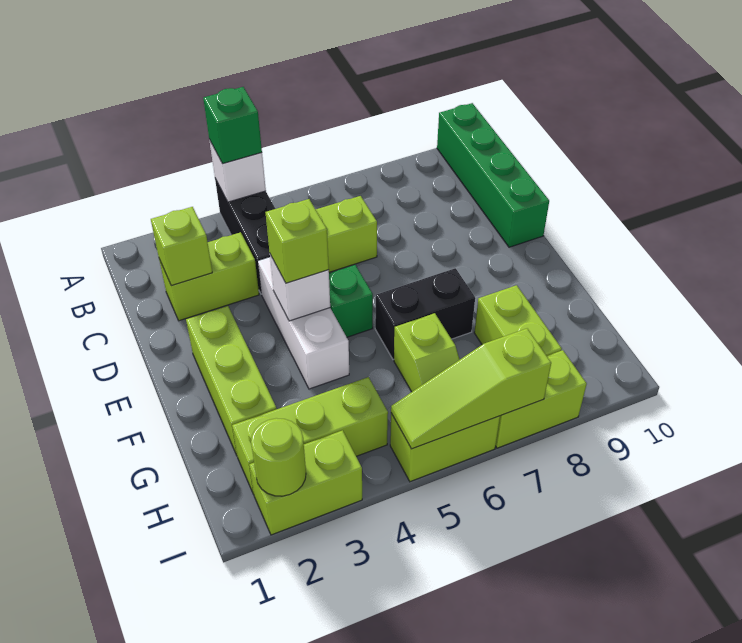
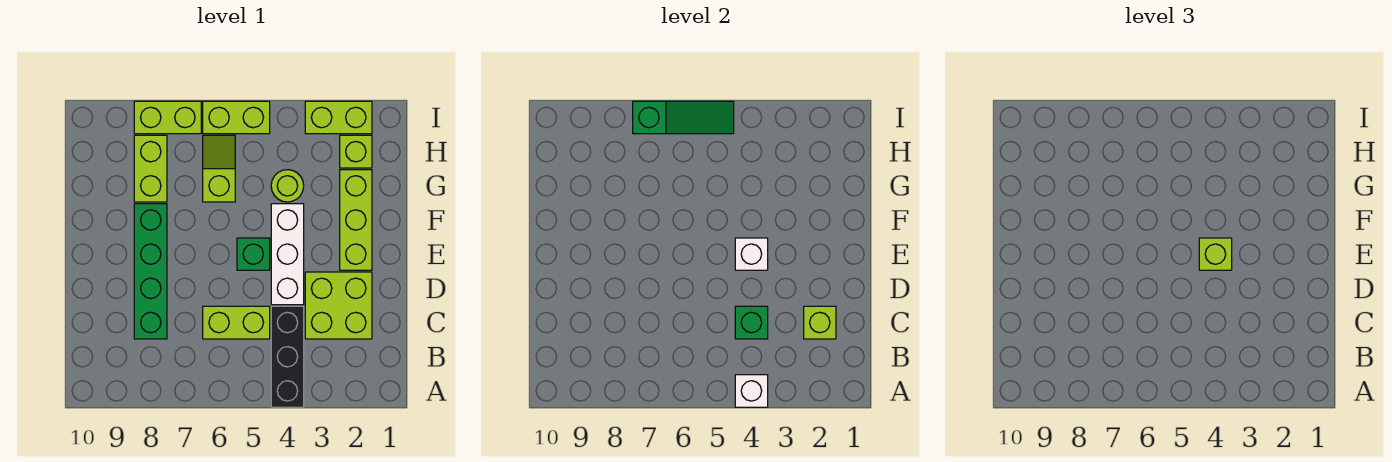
green brick A4 level 3 -> green brick C4 level 2
green brick A10:D10 level 1 -> green brick C8:F8 level 1
lime brick C2:C3 level 1 -> lime brick C2:D3 level 1
black brick F6:F7 level 1 -> none
lime brick H2:H4 level 1 -> lime brick H2 level 1
lime round brick I2 level 2 -> lime round brick G4 level 1
lime slope I5:I7 level 2 top 7 -> green slope I5:I7 level 2 top 7

